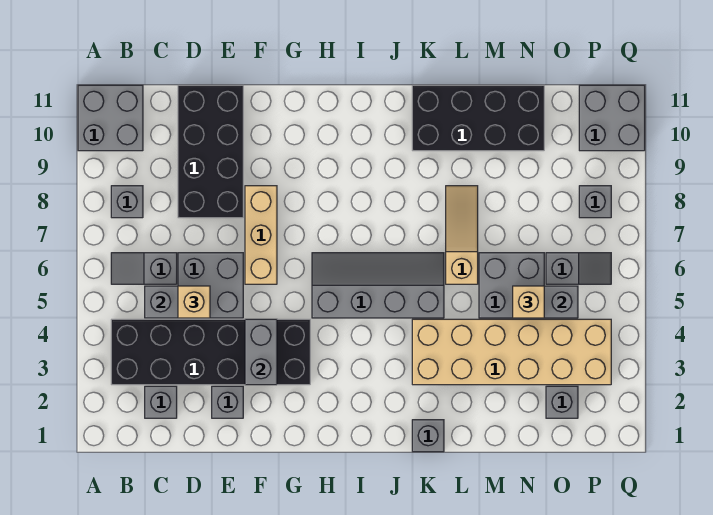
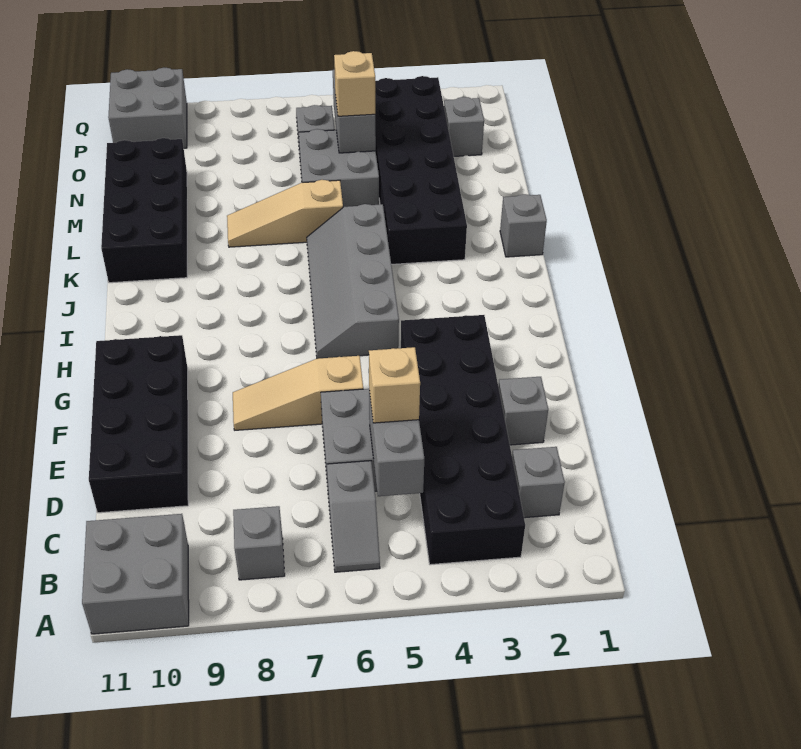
black brick D8:E11 level 1 -> black brick D10:G11 level 1
grey brick F3:F4 level 2 -> none
tan brick F6:F8 level 1 -> tan slope F6:F8 level 1 top 6
tan brick K3:P4 level 1 -> black brick K3:P4 level 1
grey brick P8 level 1 -> none

